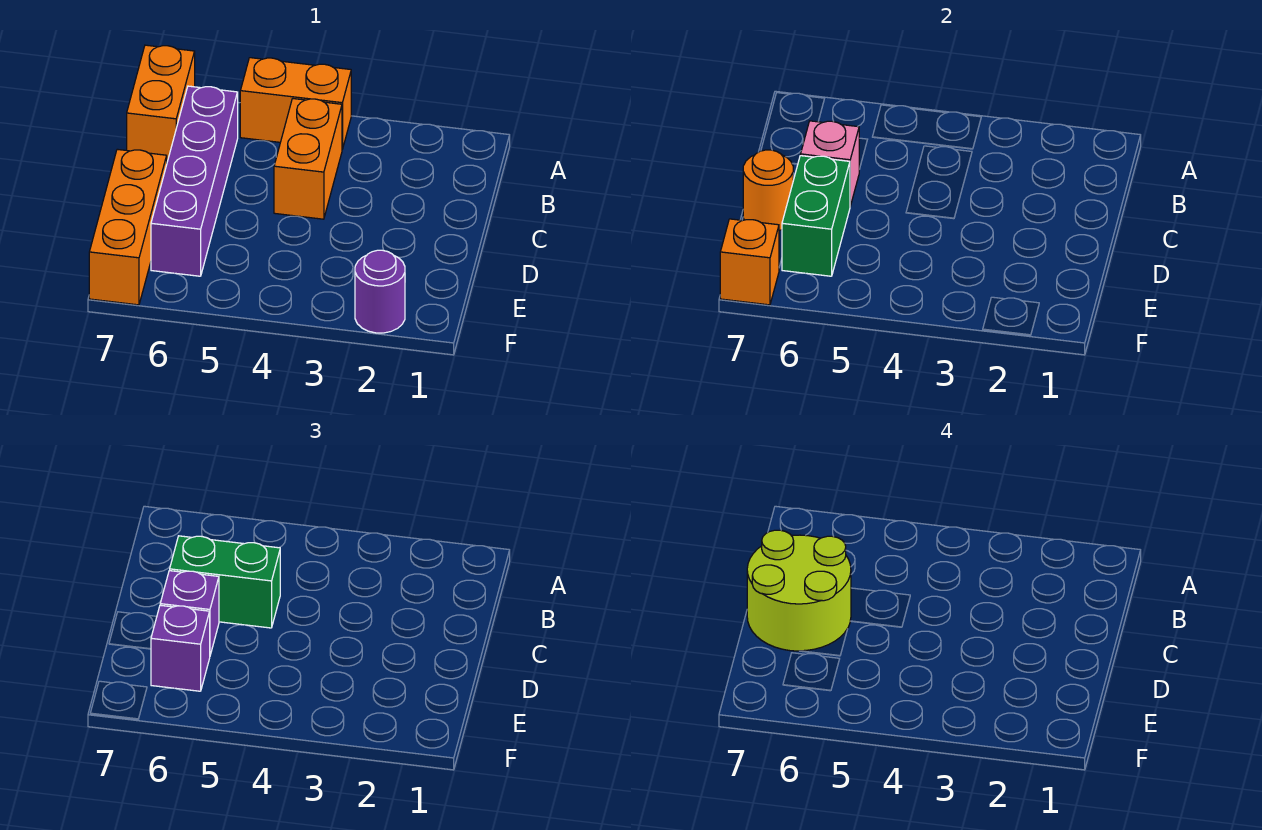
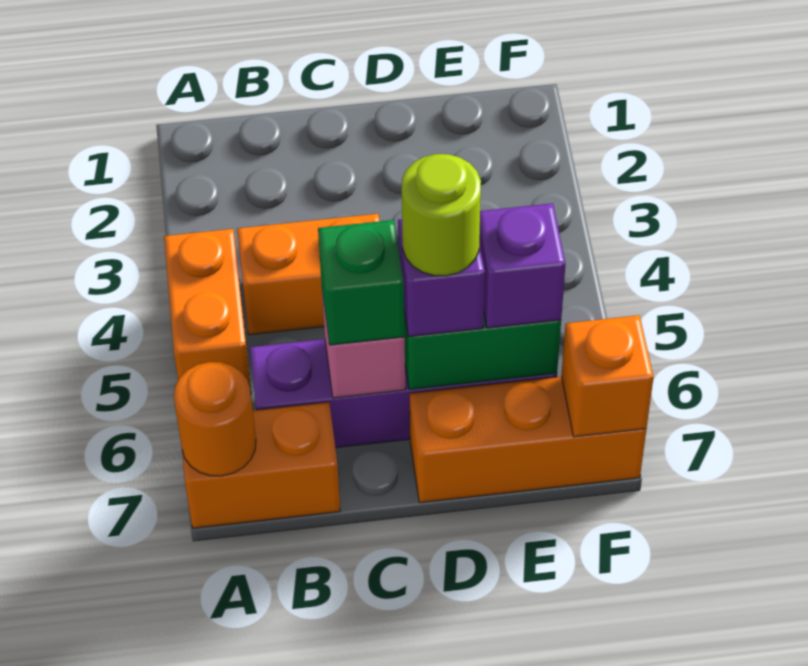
green brick C5:C6 level 3 -> green brick C6 level 3
lime round brick C6:D7 level 4 -> lime round brick D6 level 4
orange round brick D7 level 2 -> orange round brick A7 level 2
purple round brick F2 level 1 -> none

